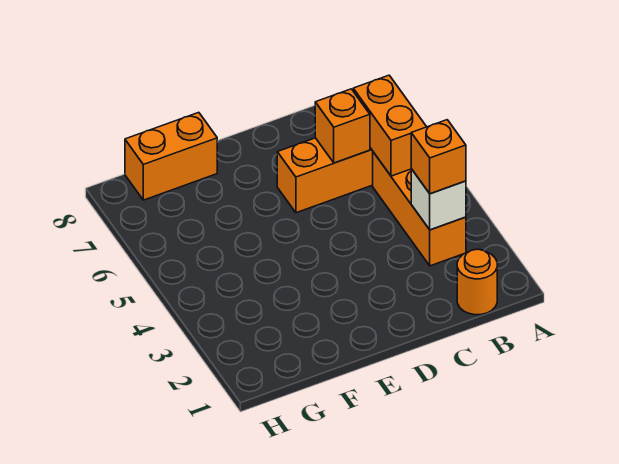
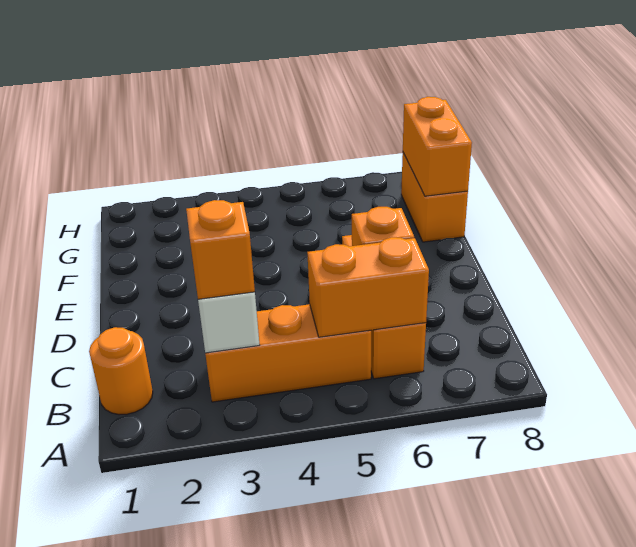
none -> orange brick F8:G8 level 2

